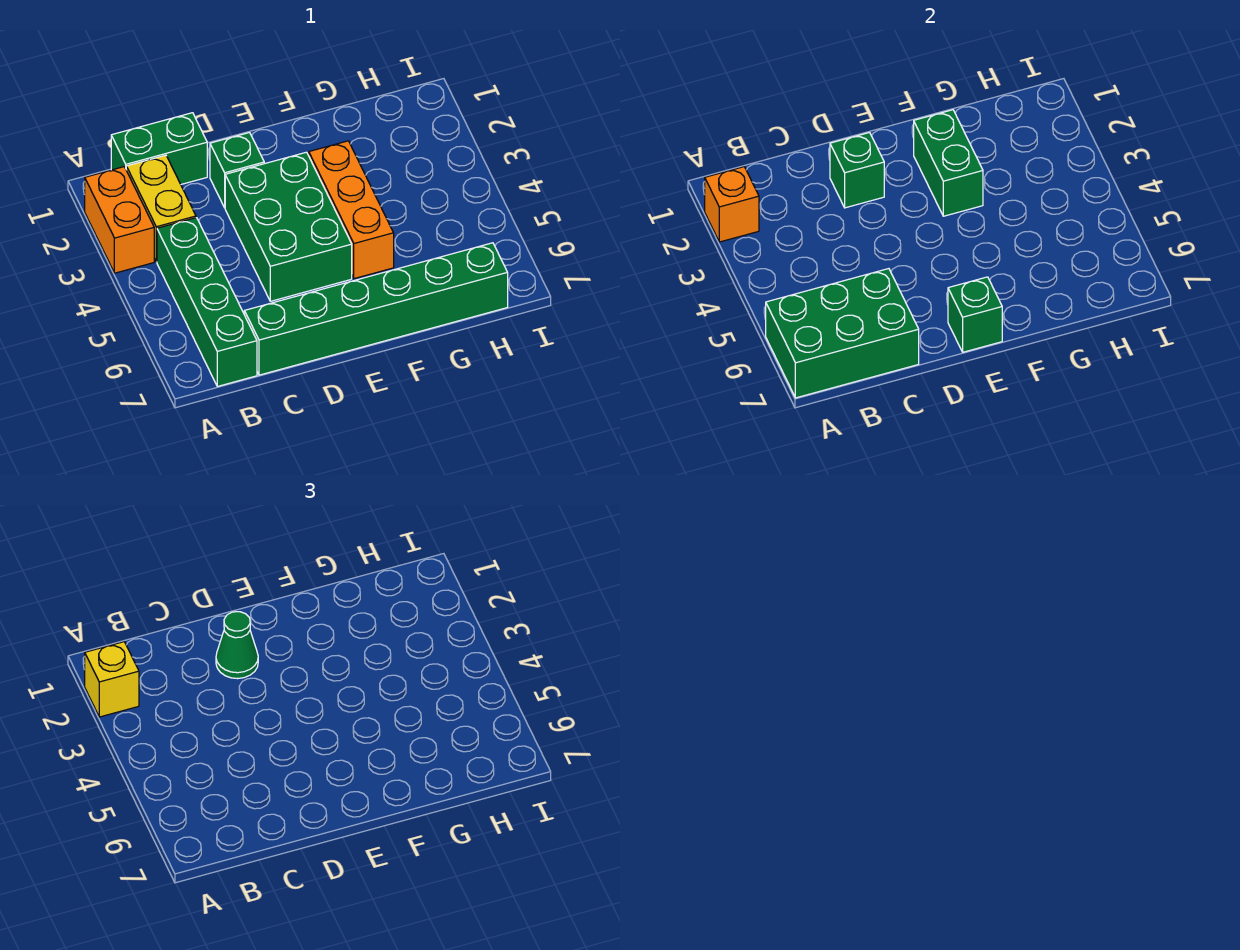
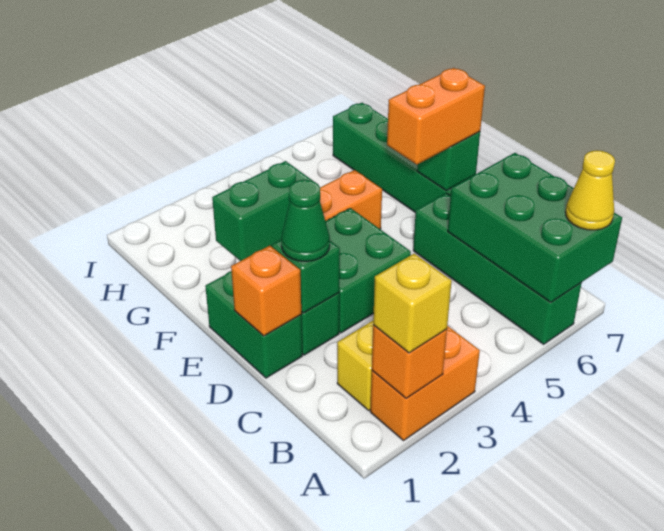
none -> yellow cone A7 level 3
green brick B1:C1 level 1 -> green brick D1:E1 level 1
green brick B4:B7 level 1 -> green brick A6:D6 level 1
none -> orange brick D1 level 2
green brick D3:E5 level 1 -> green brick D3:E4 level 1
none -> orange brick E6:E7 level 3

